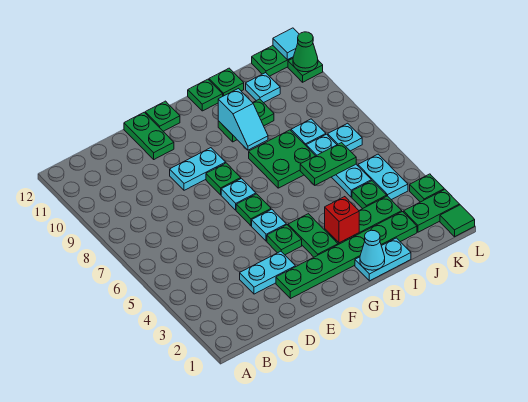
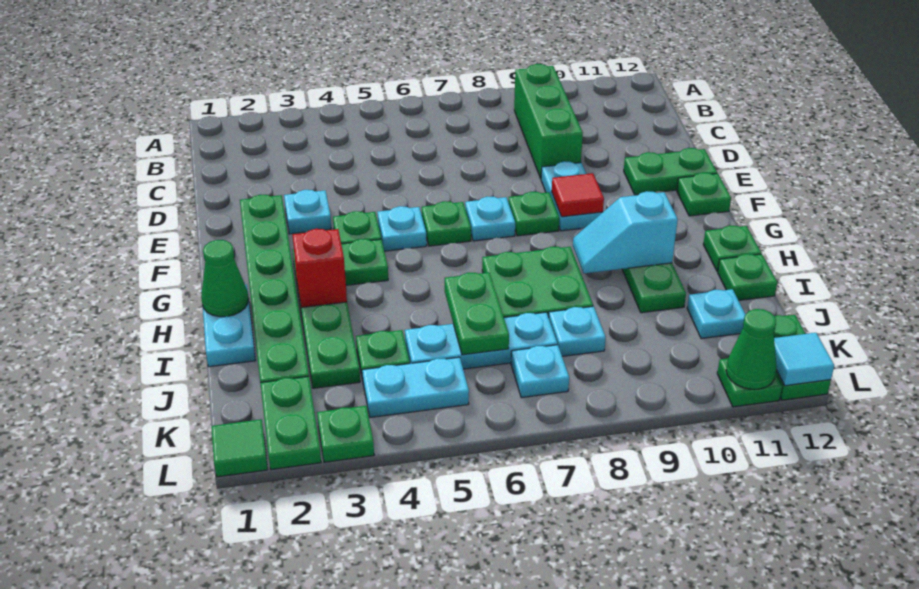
none -> green brick B9:D9 level 1
cyan plate D3:E3 level 1 -> cyan plate E3 level 1
none -> red tile F9 level 2
cyan cone H1 level 2 -> green cone H1 level 2

